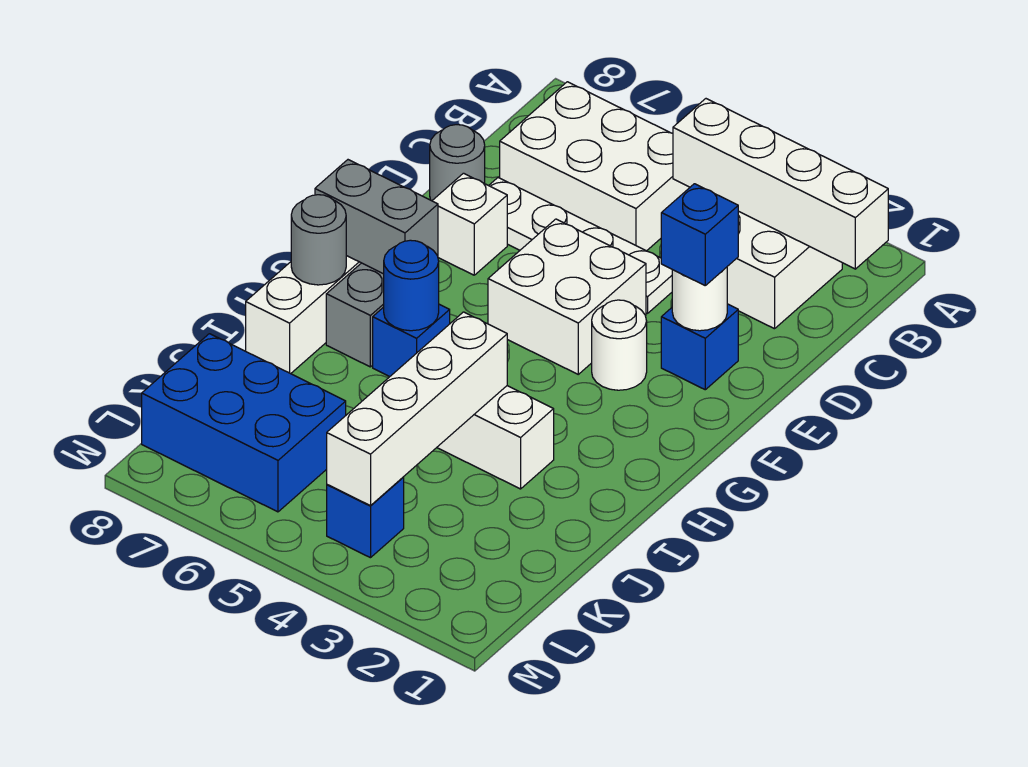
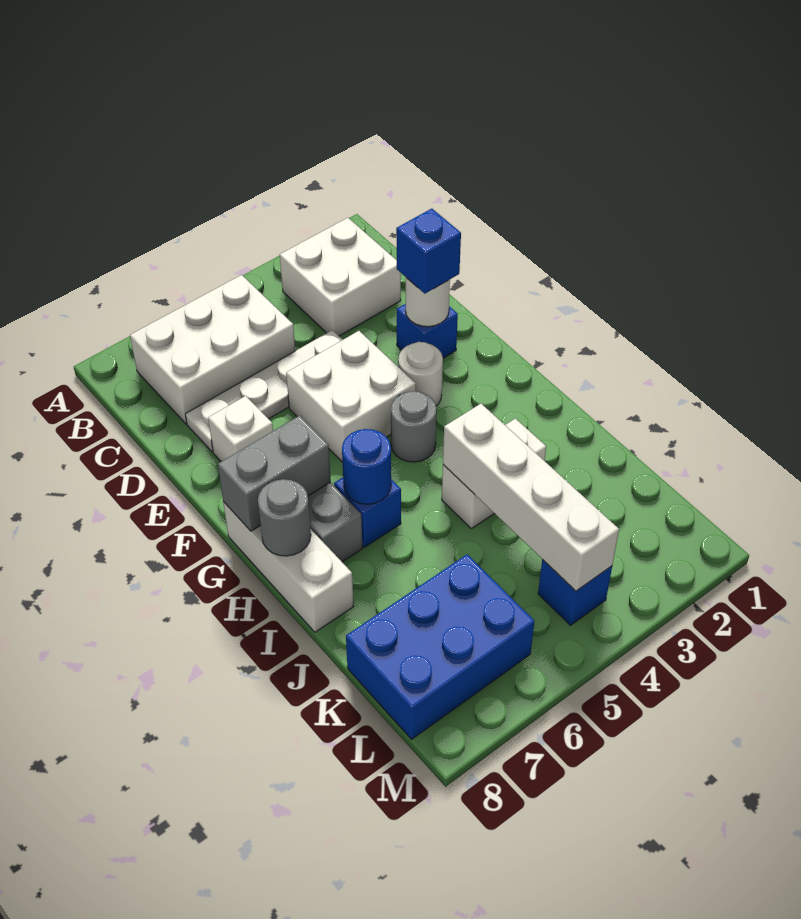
white brick B1:B4 level 2 -> none
grey round brick D8 level 1 -> grey round brick G4 level 1

